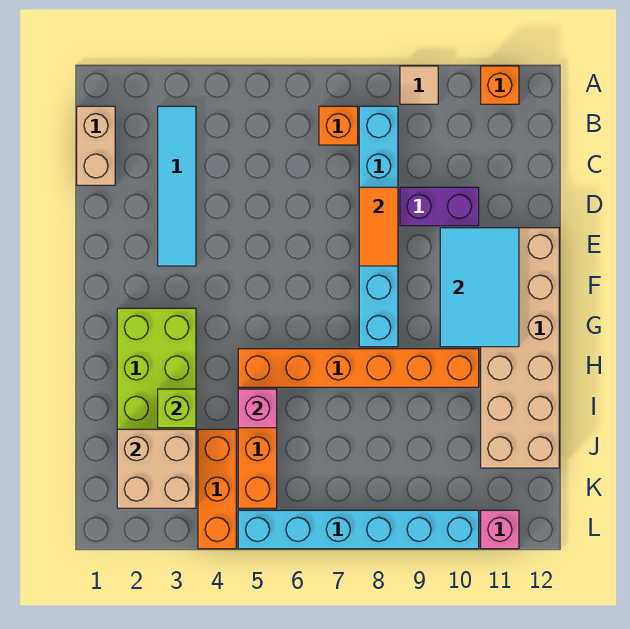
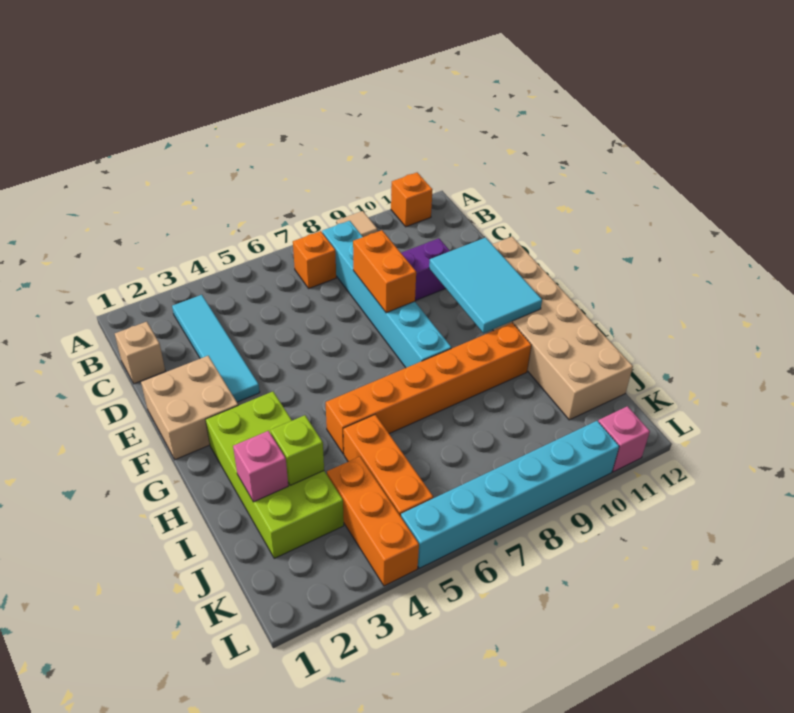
tan brick B1:C1 level 1 -> tan brick C1 level 1
orange tile D8:E8 level 2 -> orange brick D8:E8 level 2
pink brick I5 level 2 -> pink brick I2 level 2
tan brick J2:K3 level 2 -> tan brick E1:F2 level 1

